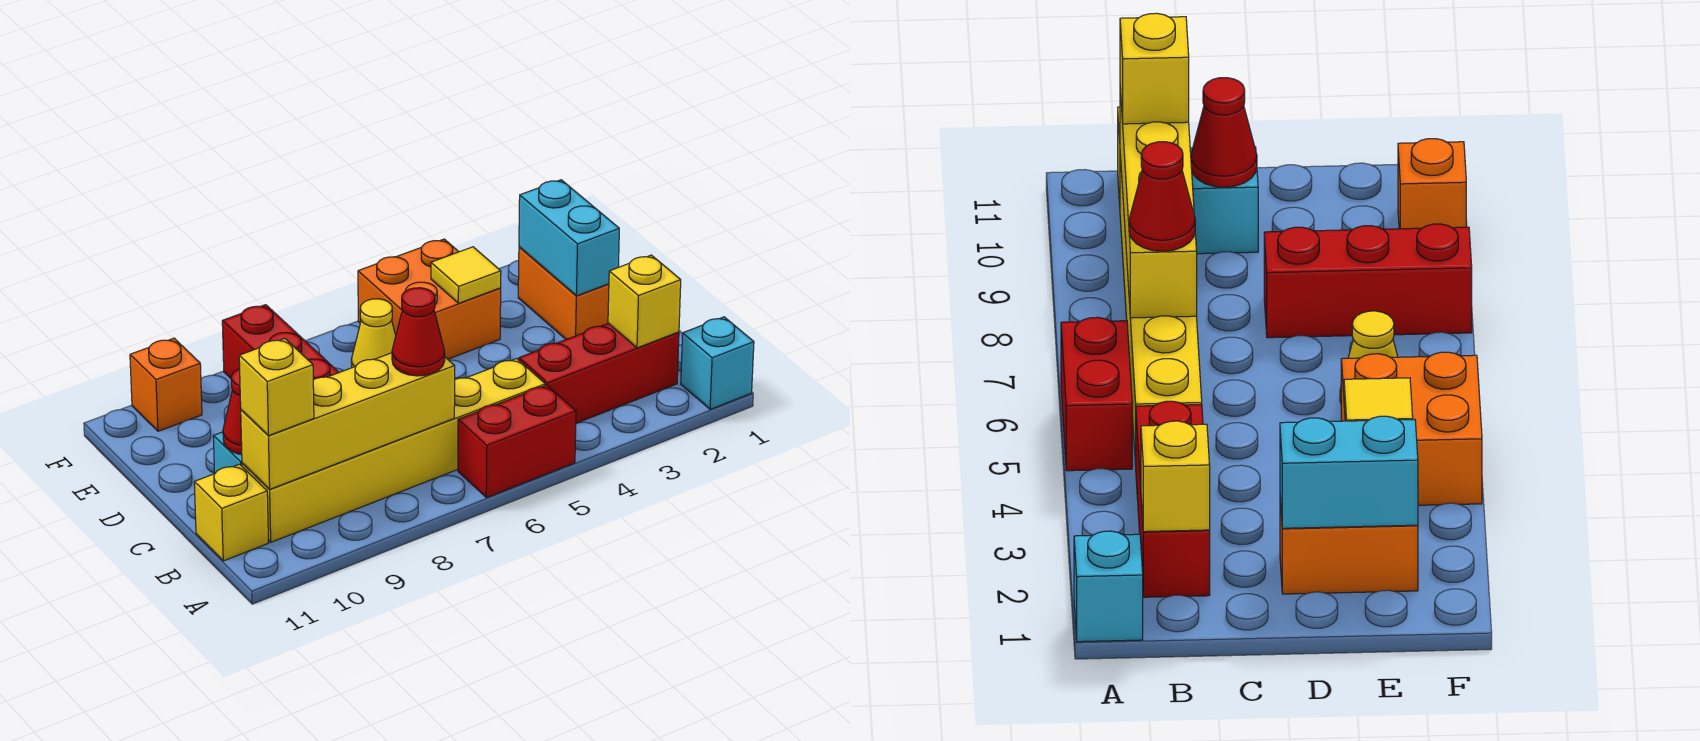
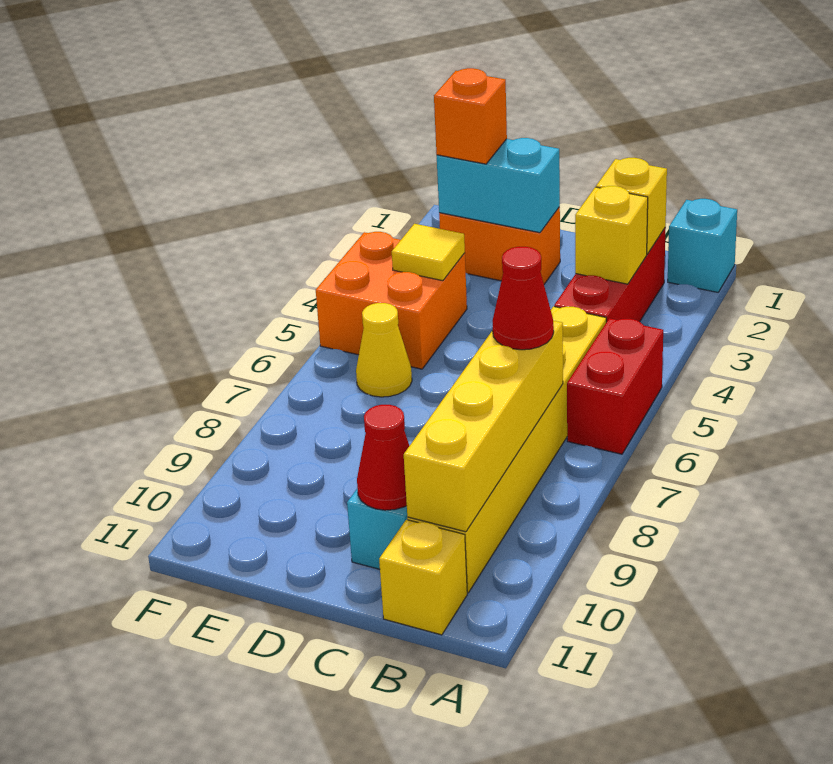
yellow brick B10 level 3 -> yellow brick B3 level 2
red brick D8:F8 level 1 -> none
orange brick F10 level 1 -> orange brick E2 level 3

